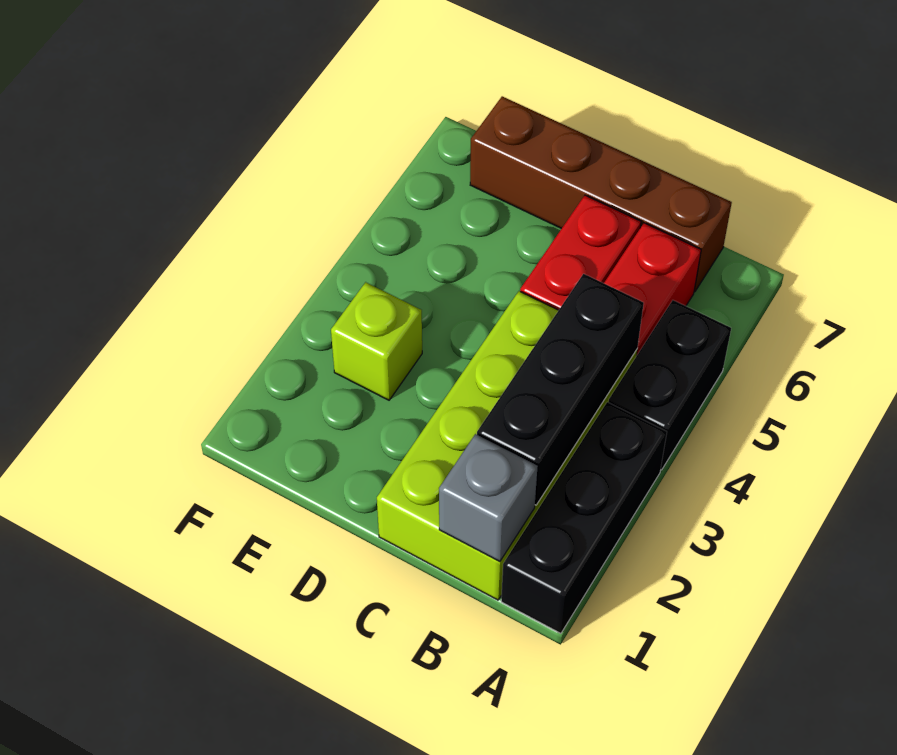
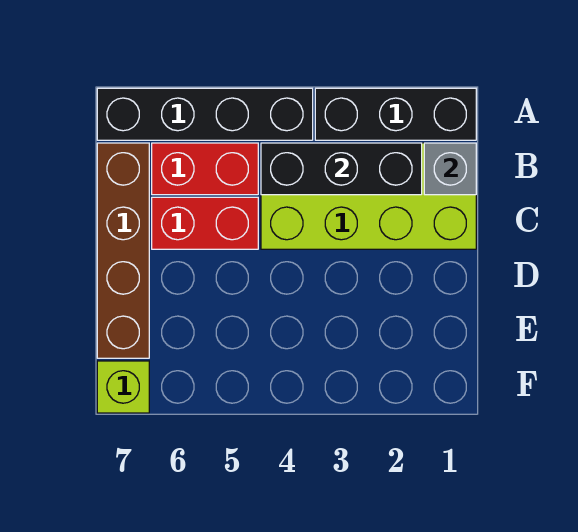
black brick A4:A5 level 1 -> black brick A4:A7 level 1
lime brick E3 level 1 -> lime brick F7 level 1

